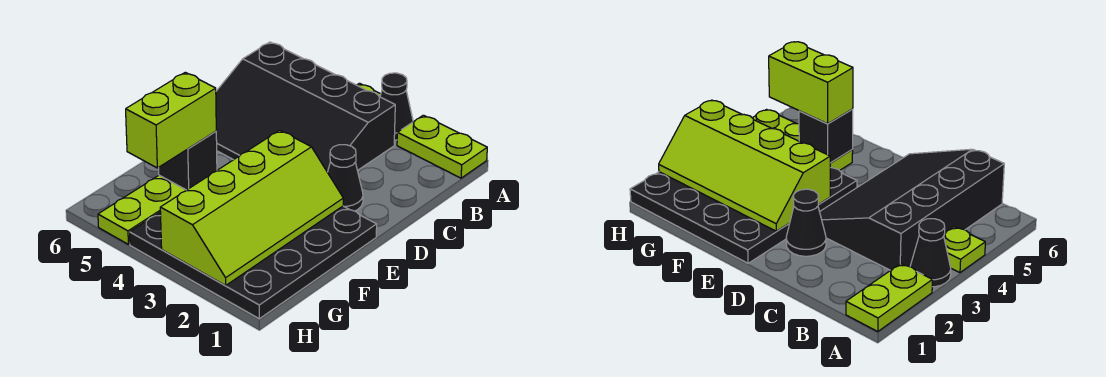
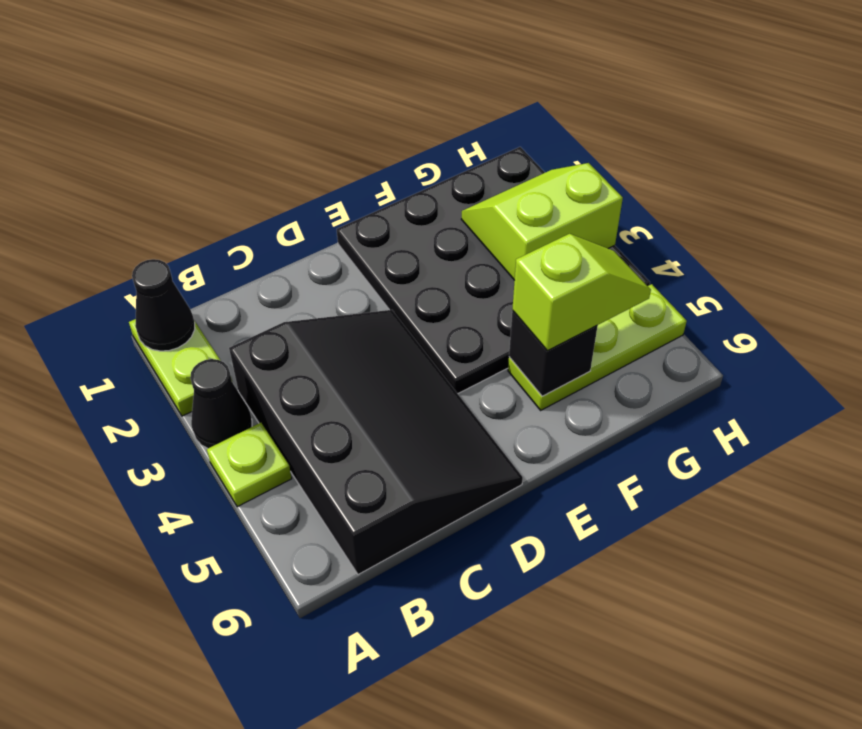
black cone D2 level 1 -> black cone A1 level 2
lime slope E2:H3 level 2 top 3 -> lime slope G2:H3 level 2 top 3
lime brick F5:G5 level 3 -> lime slope F5:G5 level 3 top F

